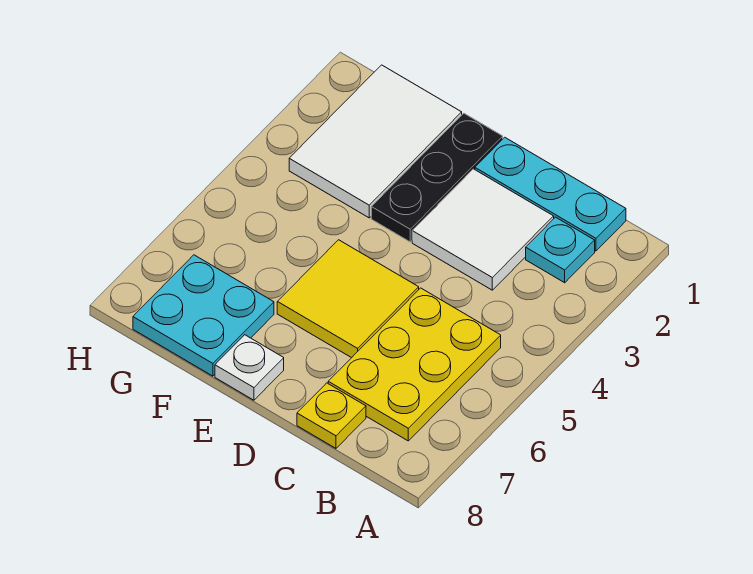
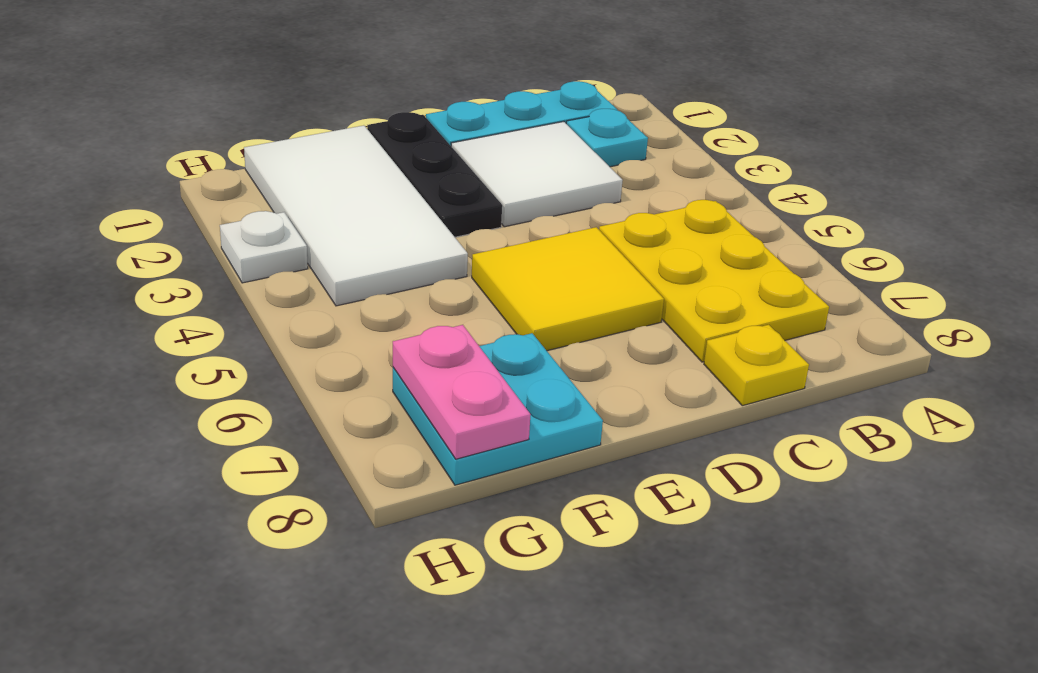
white plate E8 level 1 -> white plate H3 level 1
white tile F1:G3 level 1 -> white tile F1:G4 level 1
none -> pink plate G7:G8 level 2

